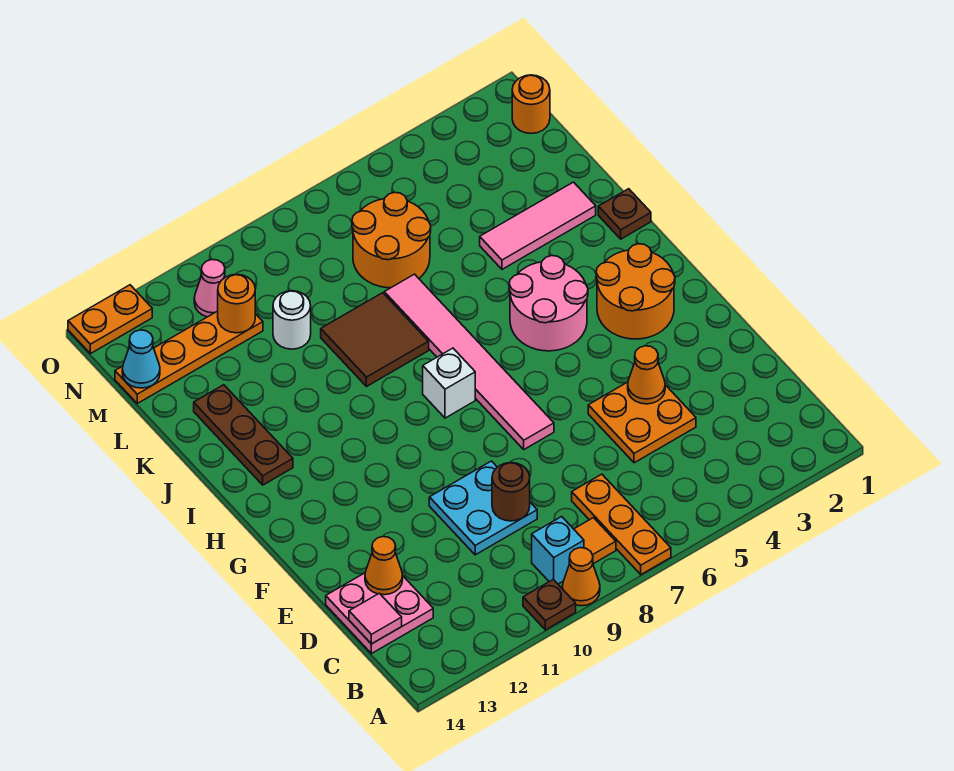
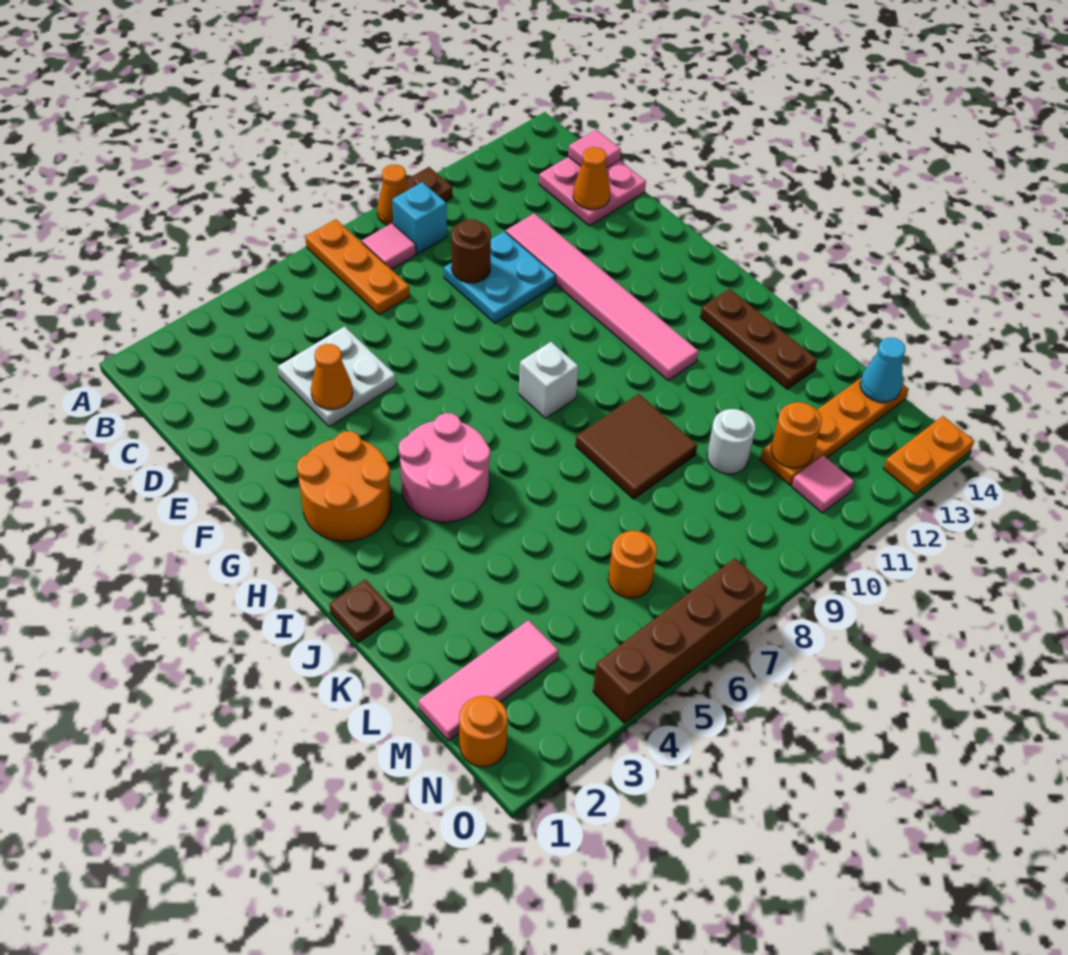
orange tile B8 level 1 -> pink tile B8 level 1
orange plate D4:E5 level 1 -> white plate D4:E5 level 1
pink tile F7:K7 level 1 -> pink tile D11:I11 level 1
pink tile K2:K4 level 1 -> pink tile M1:M3 level 1
orange round brick L6:M7 level 1 -> orange round brick M6 level 1
pink cone N11 level 1 -> pink tile N11 level 1
none -> brown brick O4:O7 level 1

